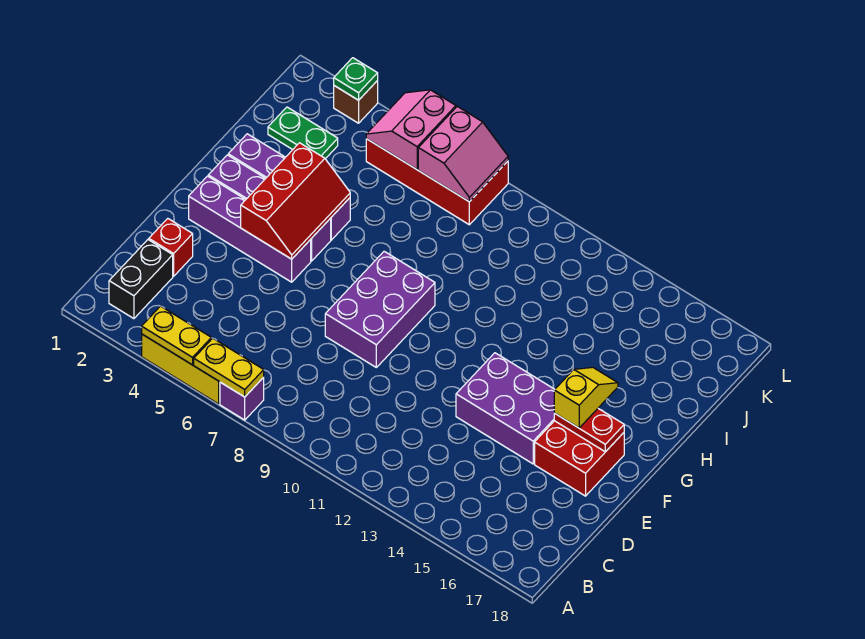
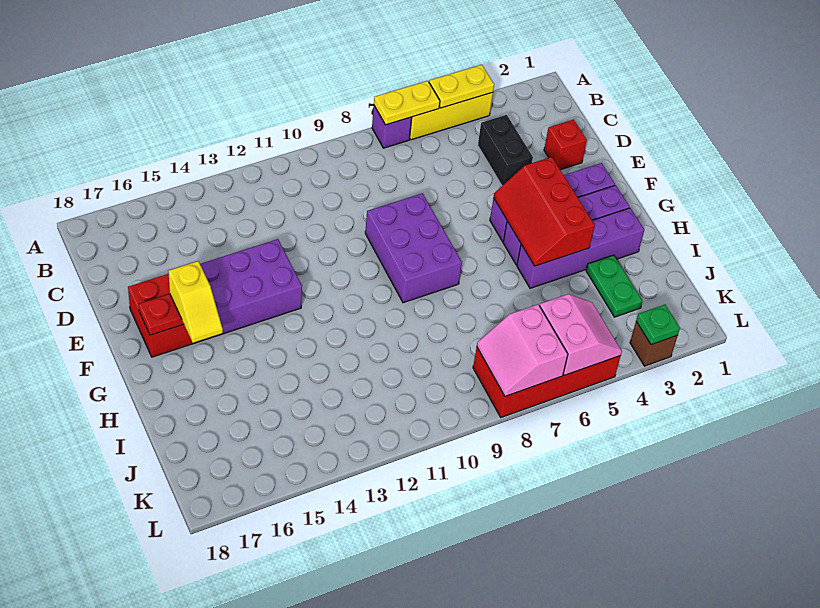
black brick B2:C2 level 1 -> black brick C4:D4 level 1
green plate J2:J3 level 1 -> green plate I3:J3 level 1

